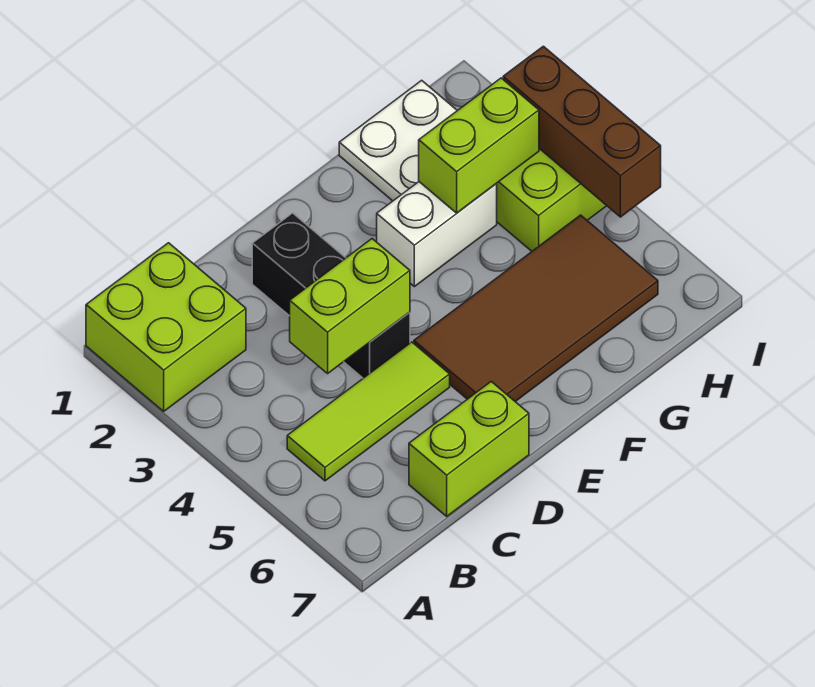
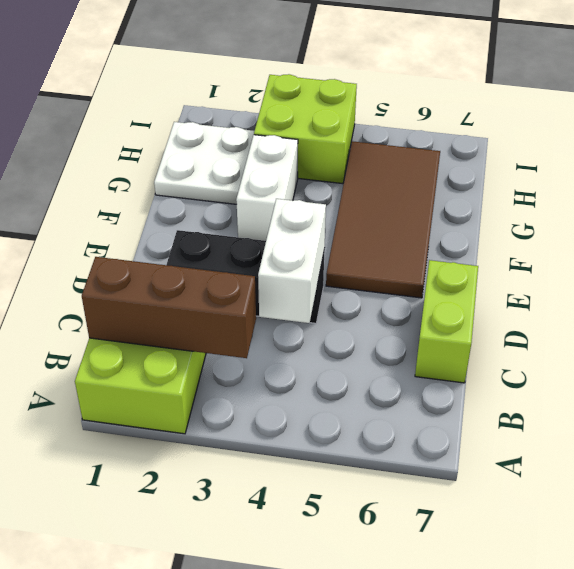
lime tile B5:D5 level 1 -> none
lime brick C4:D4 level 2 -> white brick C4:D4 level 2
lime brick G3:H3 level 2 -> none
brown brick I3:I5 level 2 -> brown brick B1:B3 level 2

